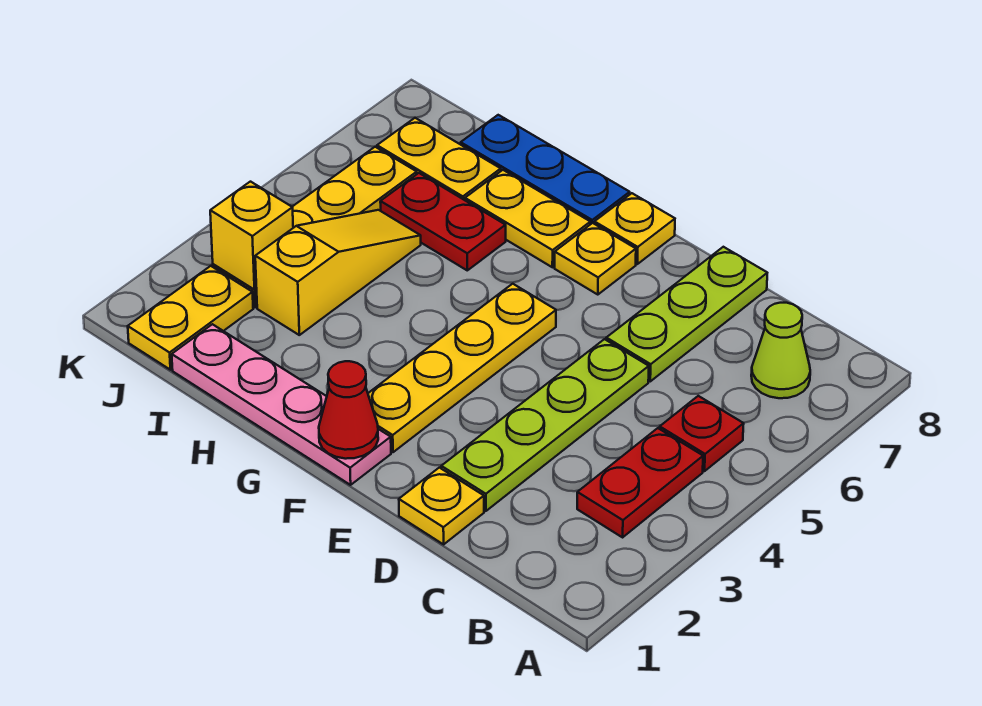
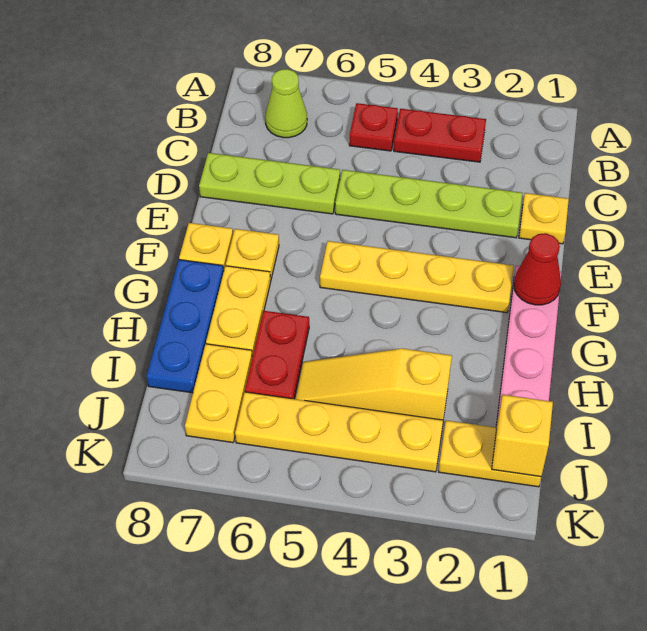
yellow brick J3 level 2 -> yellow brick J1 level 2

